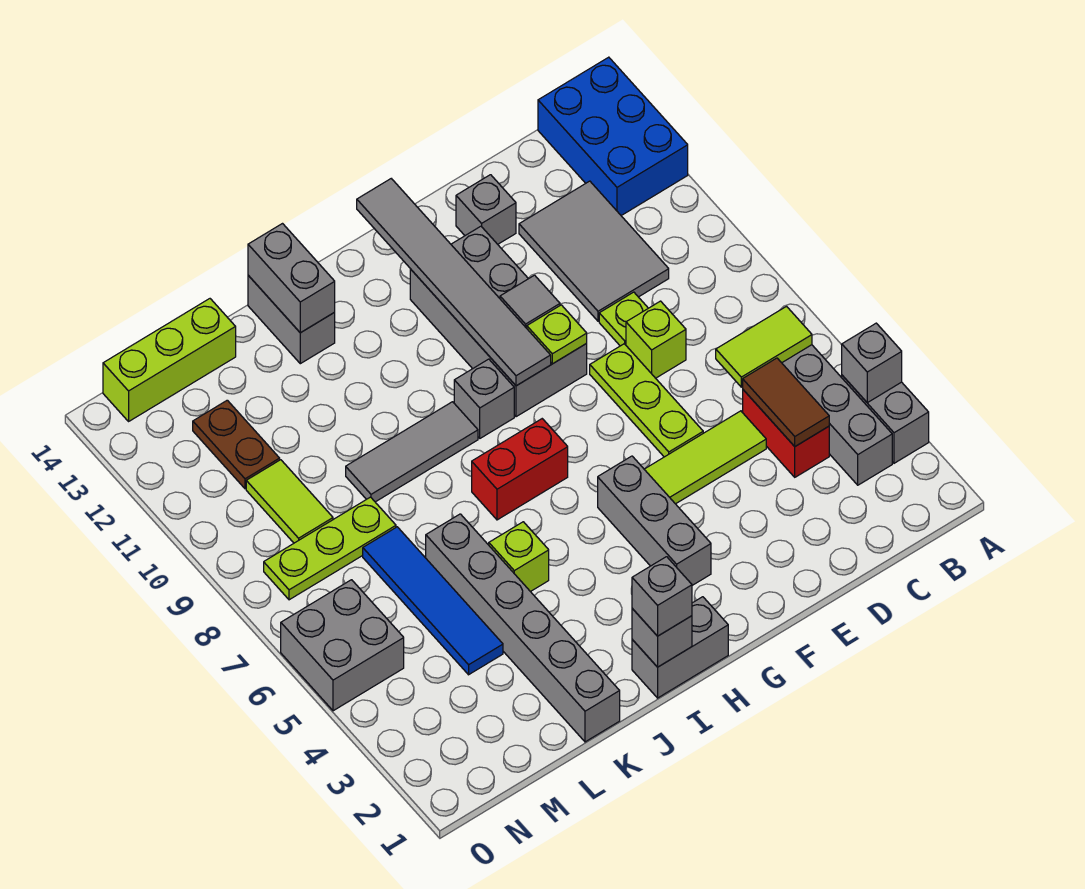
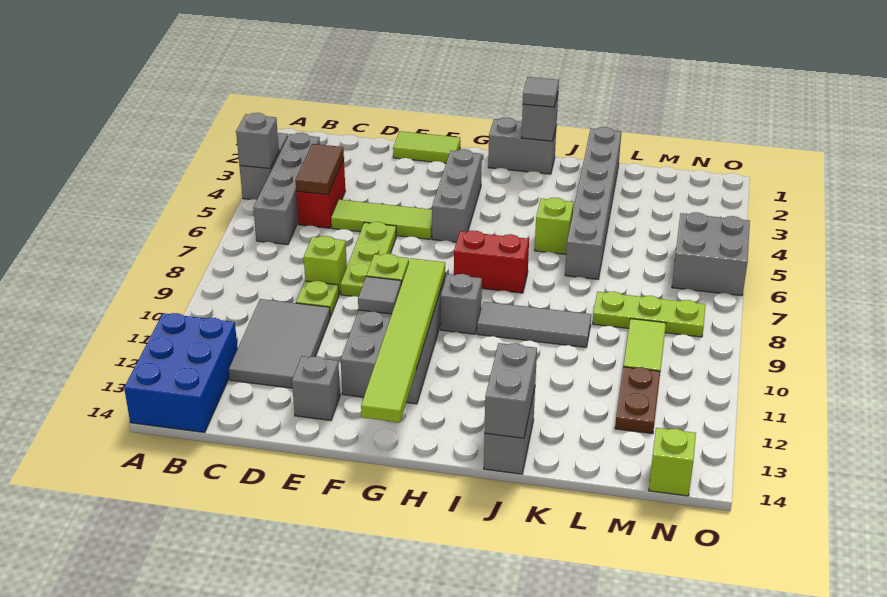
lime tile B6:C6 level 2 -> lime tile E1:F1 level 1
grey tile G9:G14 level 2 -> lime tile G9:G14 level 2
grey brick I1 level 3 -> grey tile I1 level 3
blue tile L4:L7 level 1 -> none
lime brick L14:N14 level 1 -> lime brick N14 level 1

